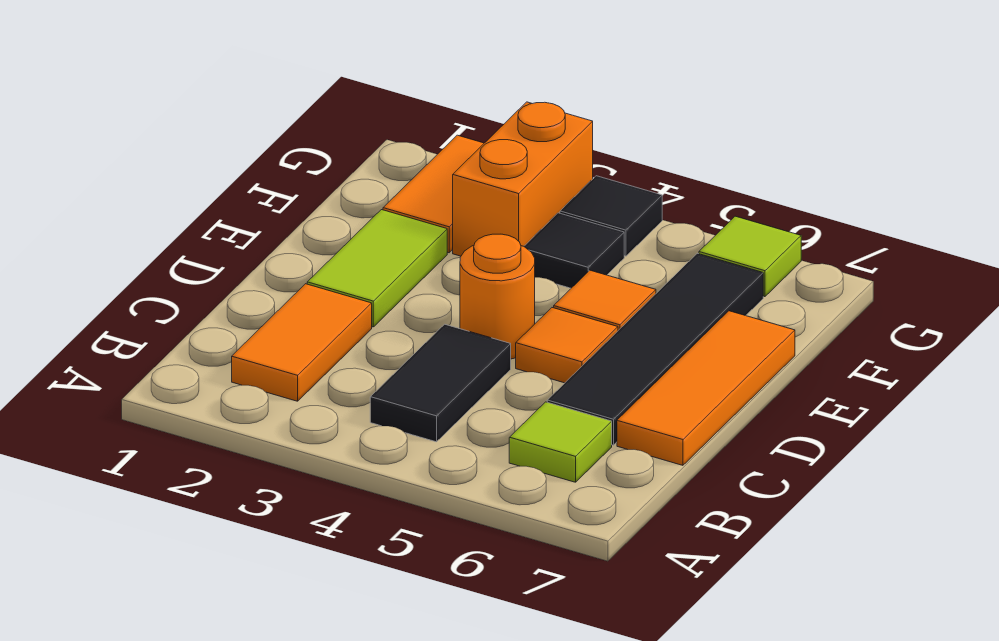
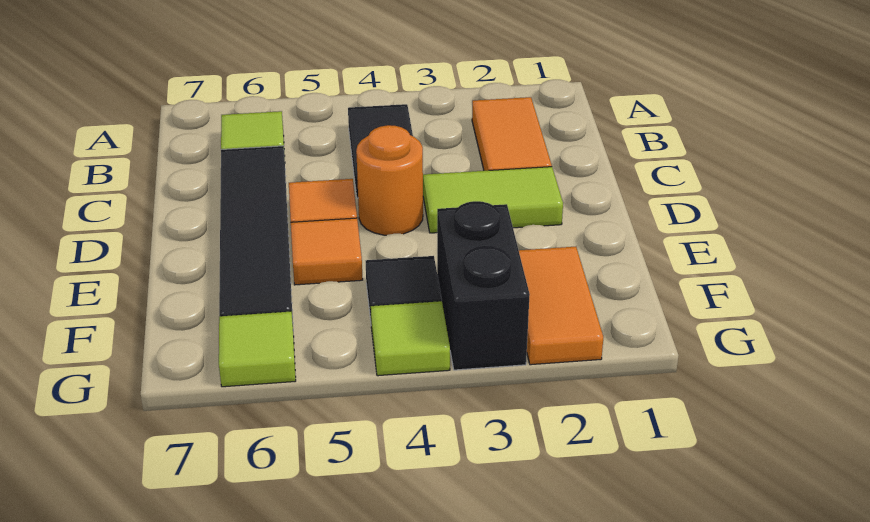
orange tile C7:E7 level 1 -> none
lime tile D2:E2 level 1 -> lime tile D2:D3 level 1
orange brick F3:G3 level 1 -> black brick F3:G3 level 1
black tile G4 level 1 -> lime tile G4 level 1

